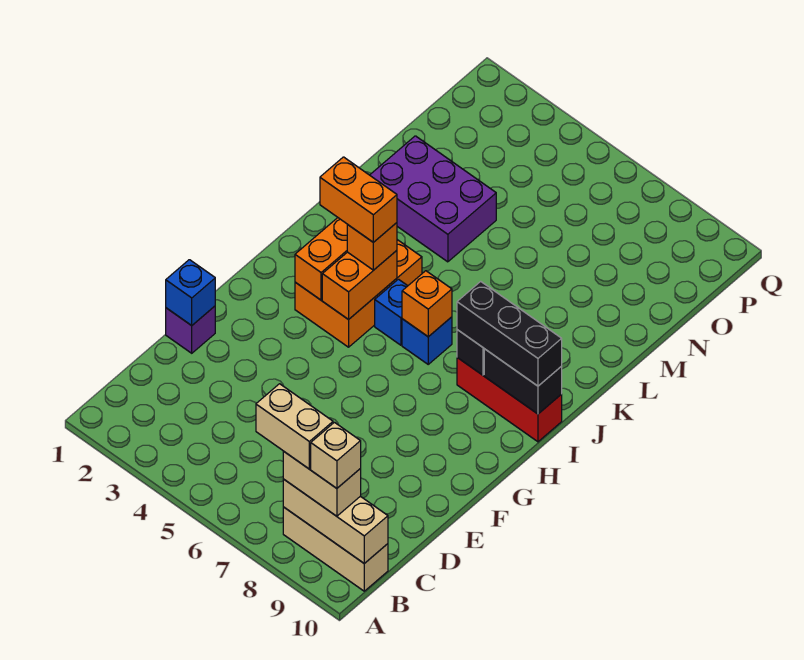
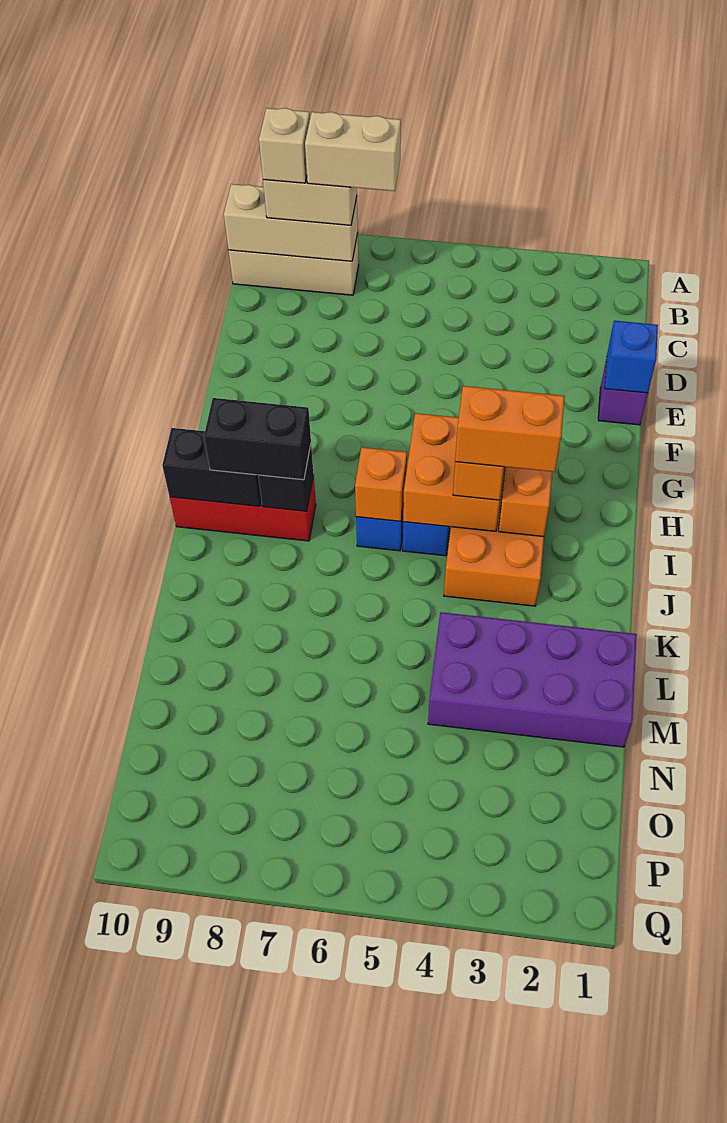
orange brick H4:I4 level 2 -> orange brick H4:I5 level 2
black brick I8:I10 level 3 -> black brick I8:I9 level 3
purple brick L2:M4 level 1 -> purple brick L1:M4 level 1

